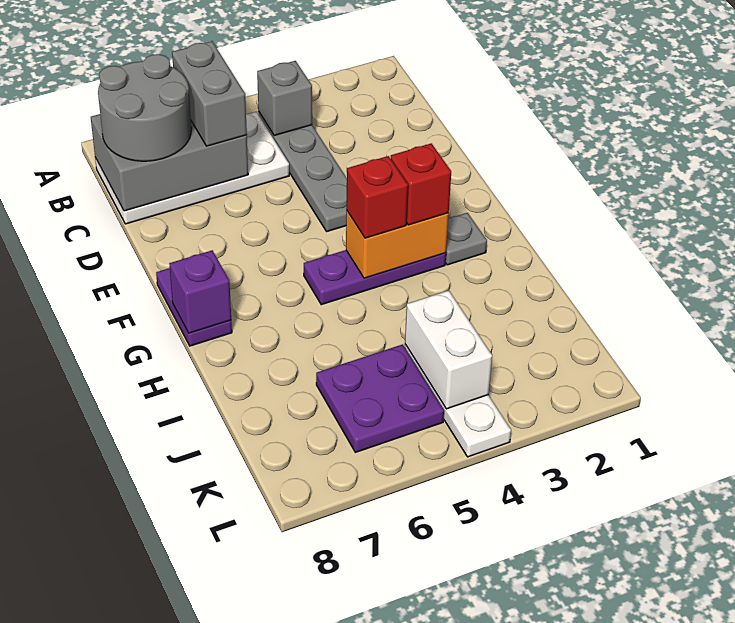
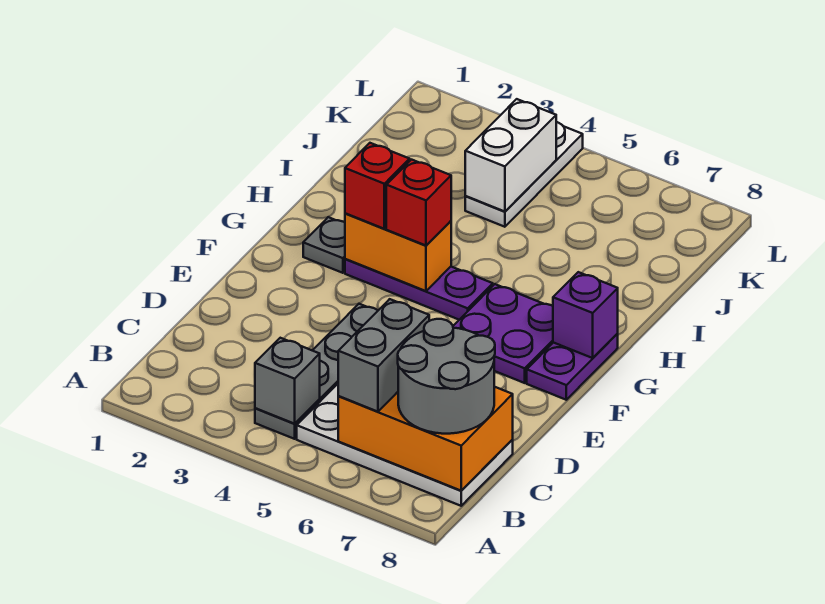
grey brick B6:C8 level 2 -> orange brick B6:C8 level 2
purple plate J5:K6 level 1 -> purple plate F6:G7 level 1

